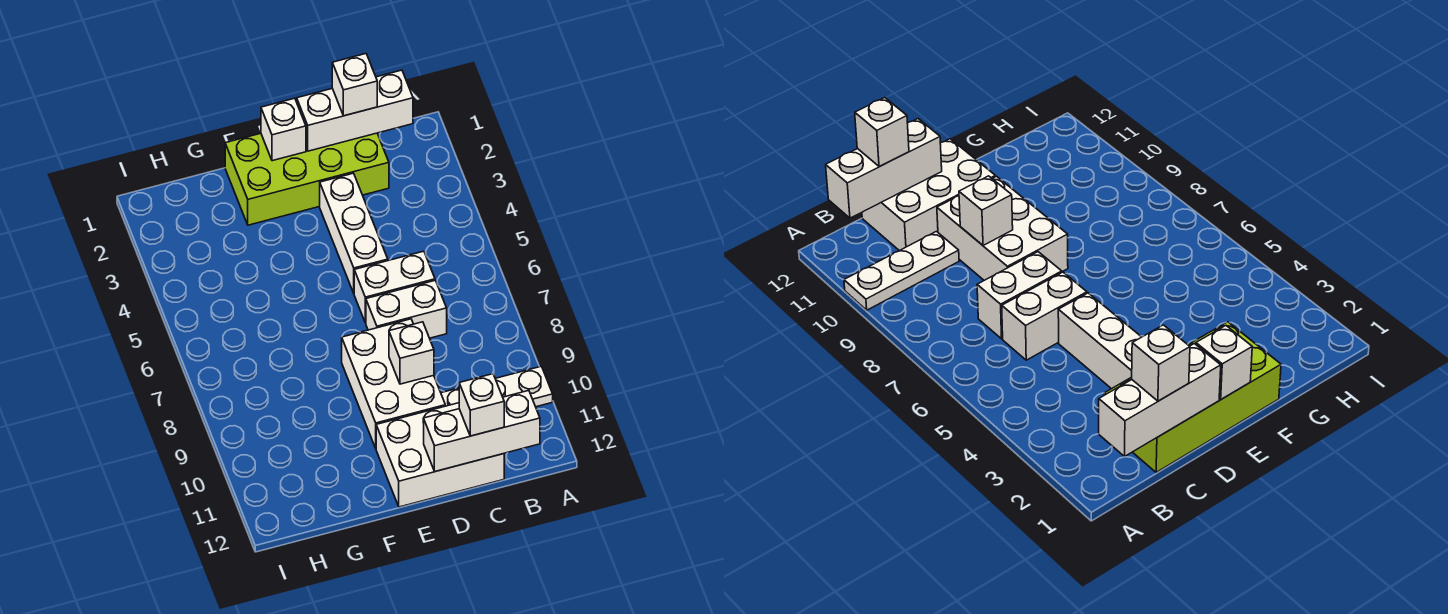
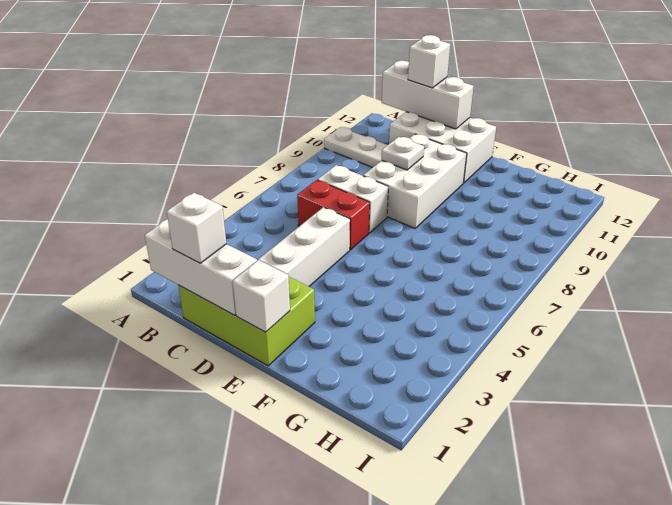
lime brick C1:F2 level 1 -> lime brick C1:E2 level 1
white brick C6:D6 level 1 -> red brick C6:D6 level 1
white brick D9 level 2 -> white plate D9 level 2

